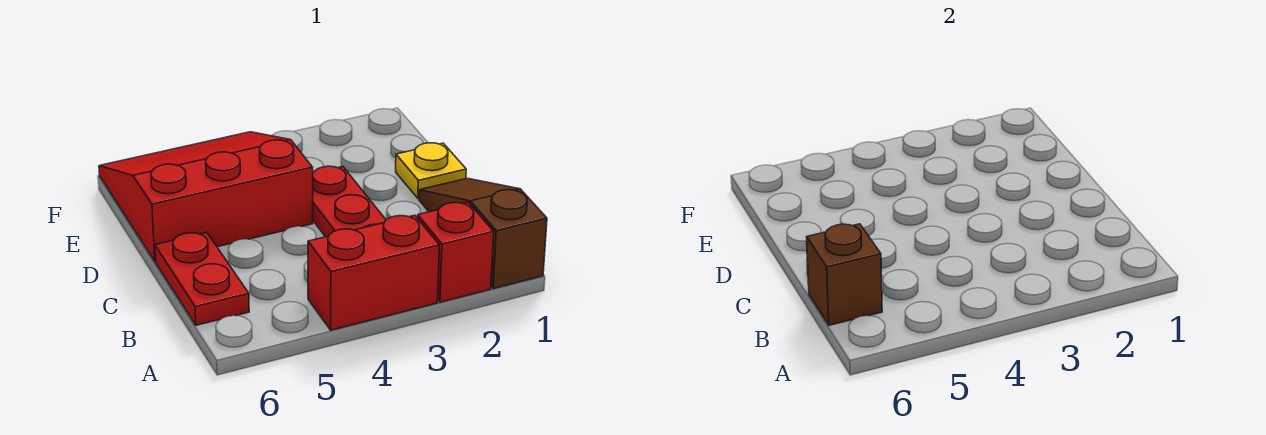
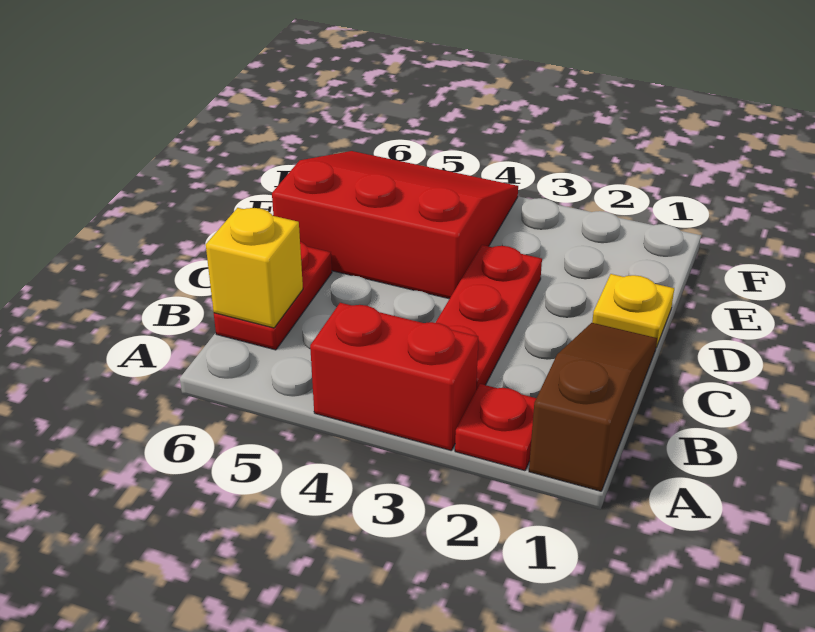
red brick A2 level 1 -> red plate A2 level 1
brown brick B6 level 2 -> yellow brick B6 level 2

